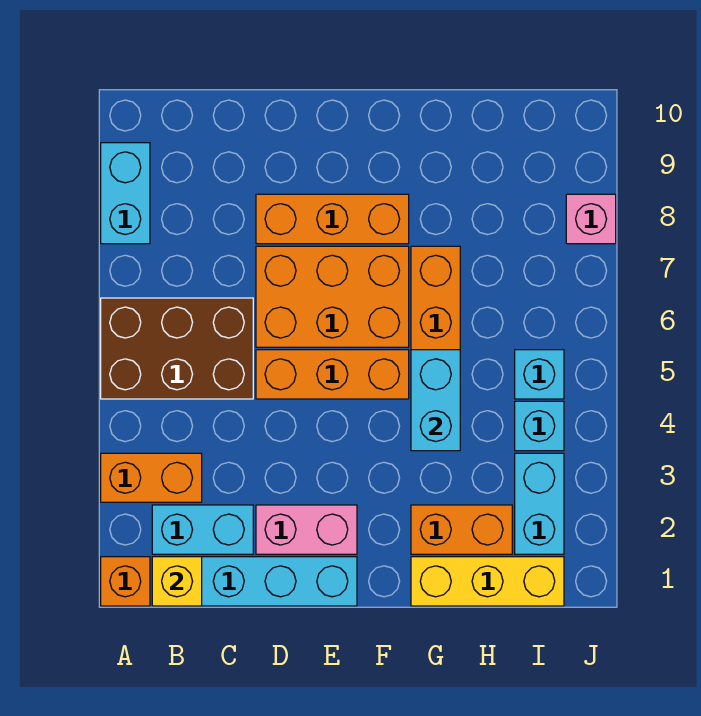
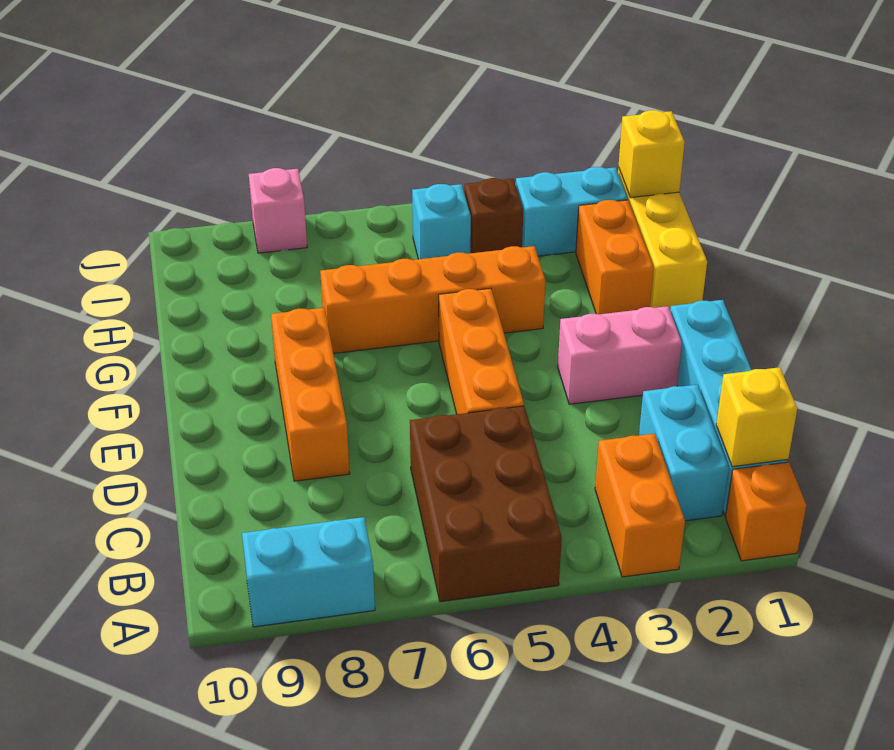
pink brick D2:E2 level 1 -> pink brick E2:E3 level 1
orange brick D6:F7 level 1 -> none
cyan brick G4:G5 level 2 -> none
none -> yellow brick I1 level 2
cyan brick I4 level 1 -> brown brick I4 level 1

